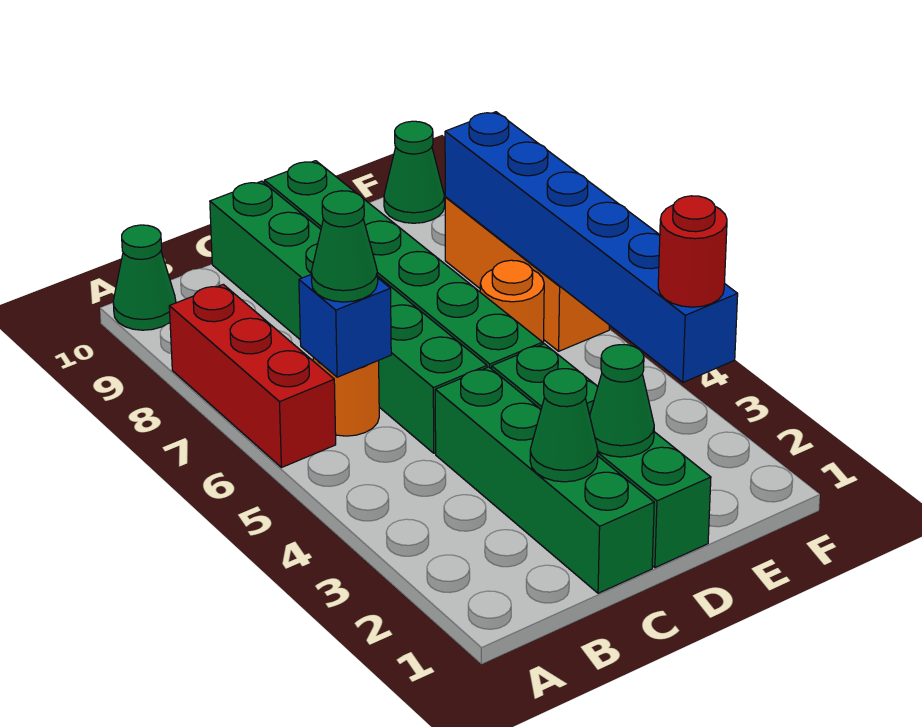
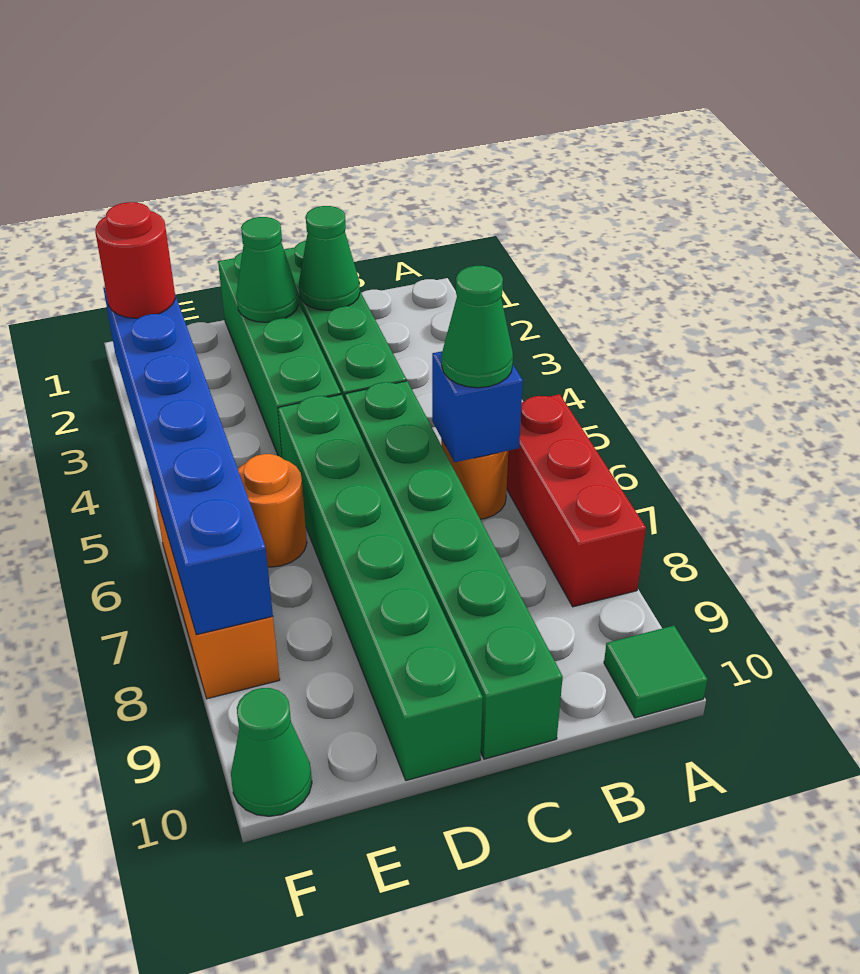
green cone A10 level 1 -> green tile A10 level 1

